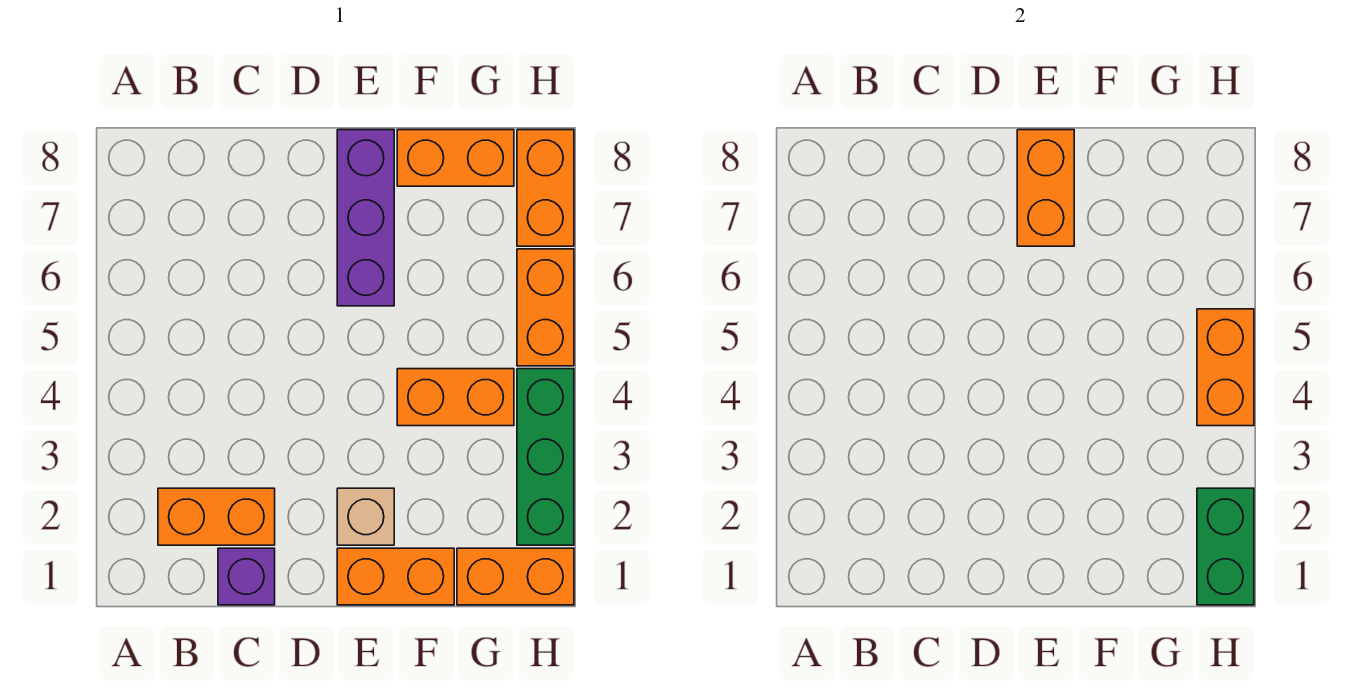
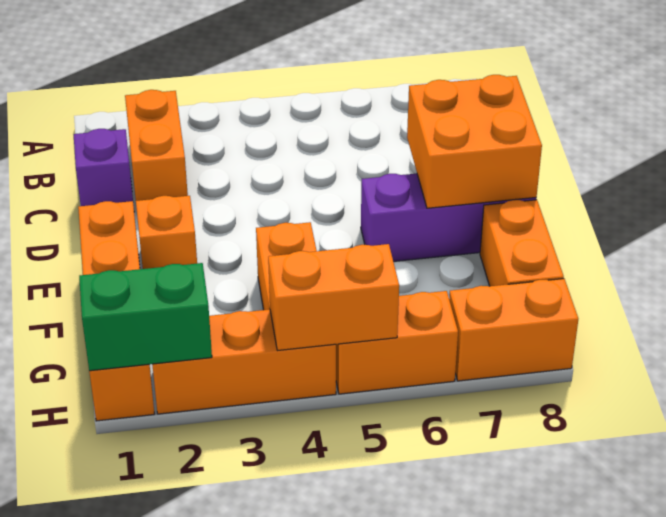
tan brick E2 level 1 -> orange brick E2 level 1
orange brick E7:E8 level 2 -> orange brick D7:E8 level 2
green brick H2:H4 level 1 -> orange brick H2:H4 level 1

